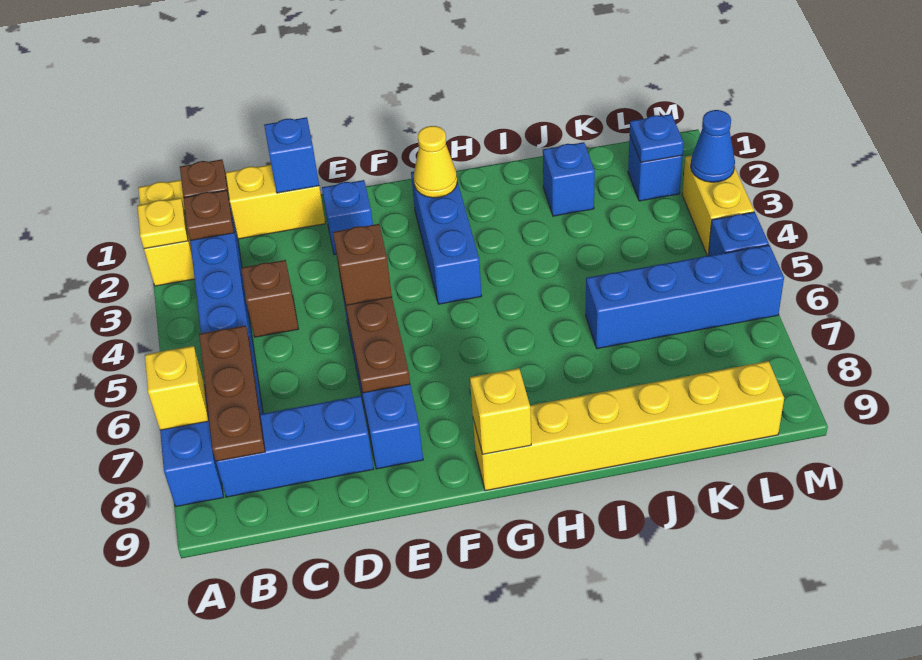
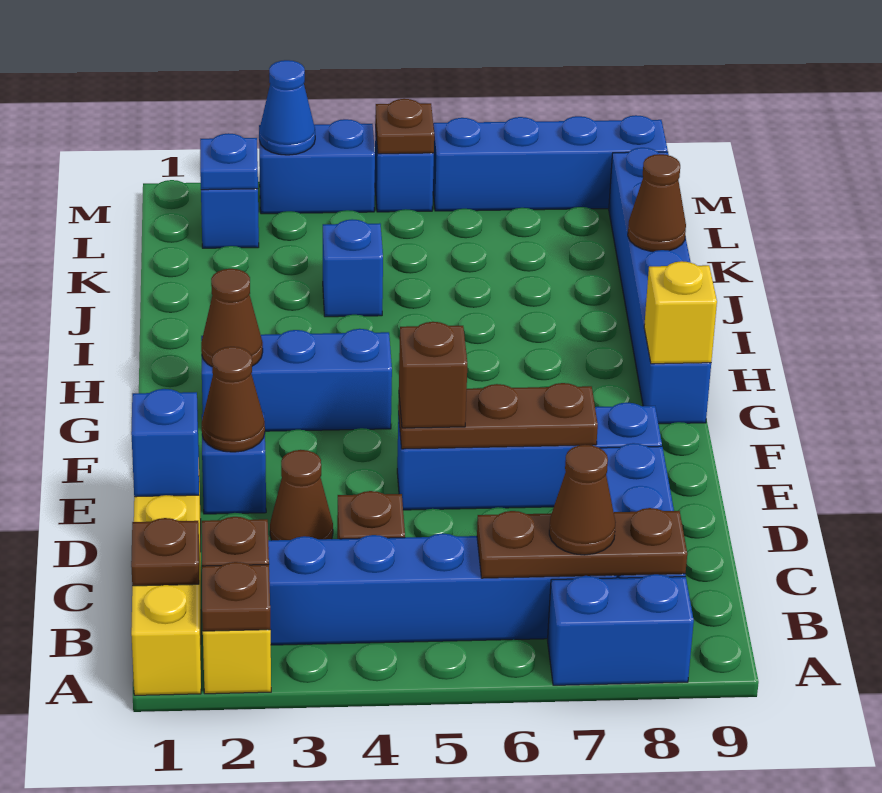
yellow plate A2 level 2 -> brown plate A2 level 2
yellow brick A7 level 2 -> none
none -> brown cone B7 level 3
none -> brown cone D3 level 1
none -> brown cone E2 level 2
yellow cone G2 level 2 -> brown cone G2 level 2
yellow brick G9:L9 level 1 -> blue brick G9:L9 level 1
blue brick J2 level 1 -> blue brick J4 level 1
blue brick J6:M6 level 1 -> blue brick M6:M9 level 1
none -> brown cone J9 level 2
yellow brick M3:M4 level 1 -> blue brick M3:M4 level 1
none -> brown plate M5 level 2

